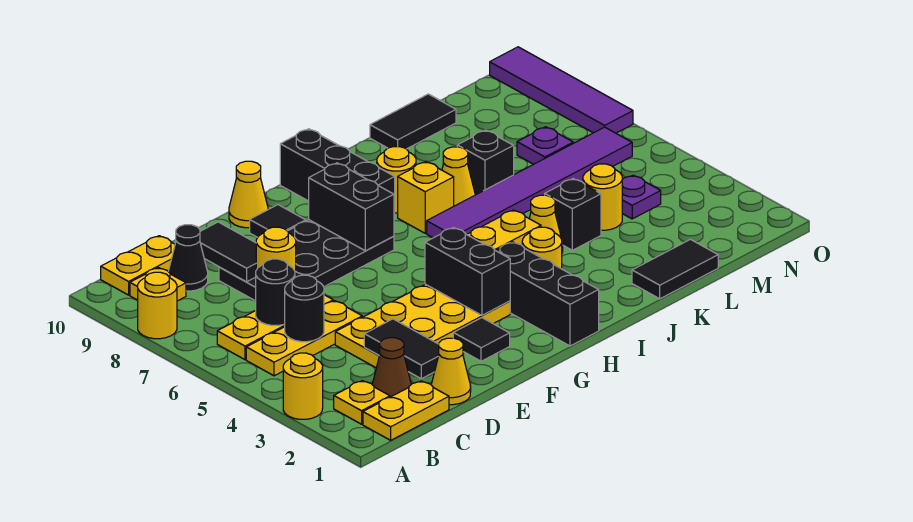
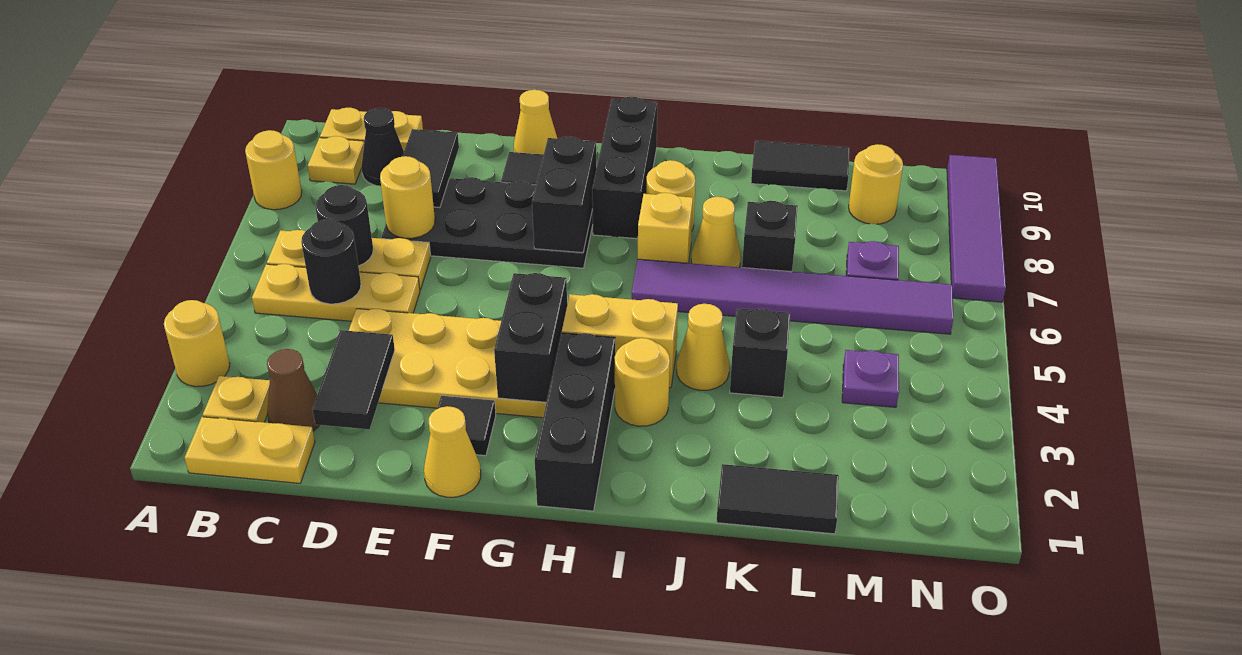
yellow cone D1 level 1 -> yellow cone F1 level 1
yellow round brick L4 level 1 -> yellow round brick M9 level 1

